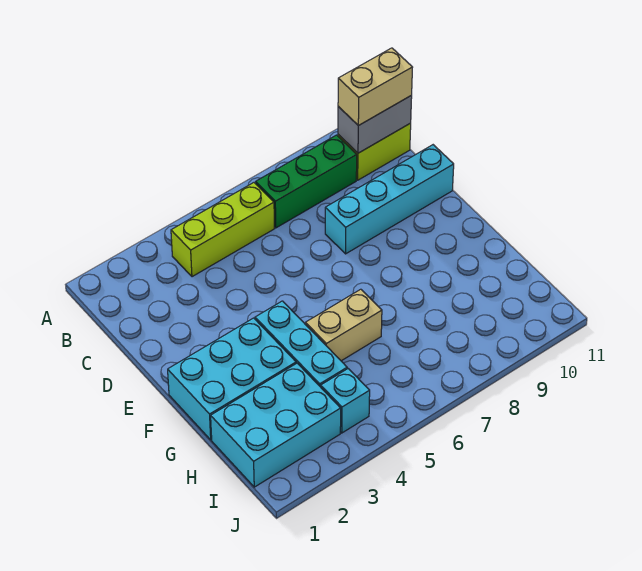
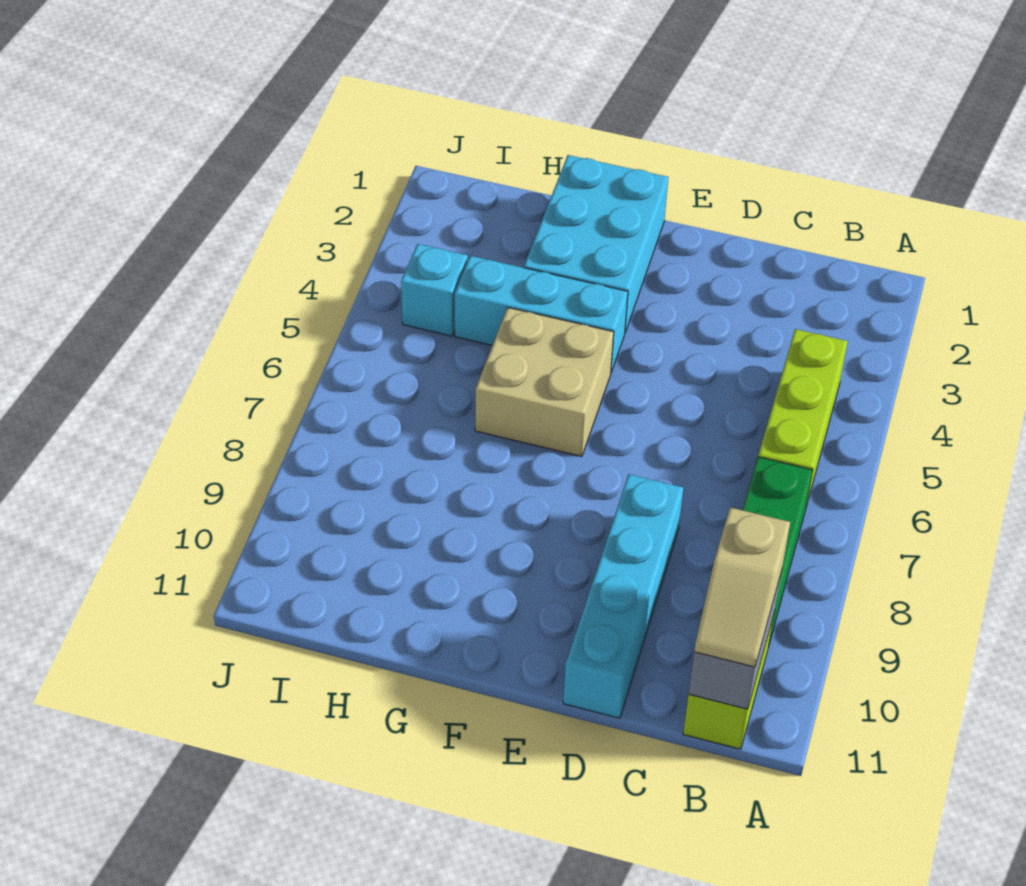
tan brick B10:B11 level 3 -> tan slope B10:B11 level 3 top 10
tan brick G5:G6 level 1 -> tan brick F5:G6 level 1
cyan brick H1:I3 level 1 -> none

